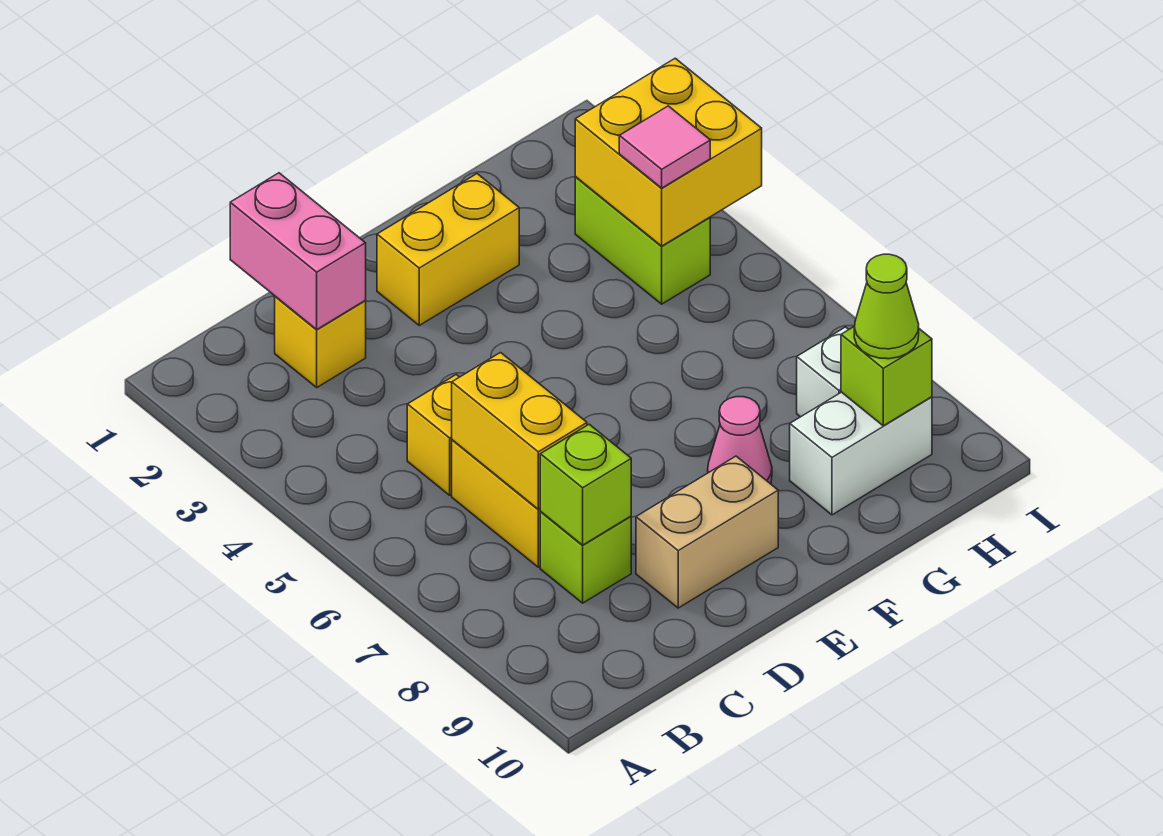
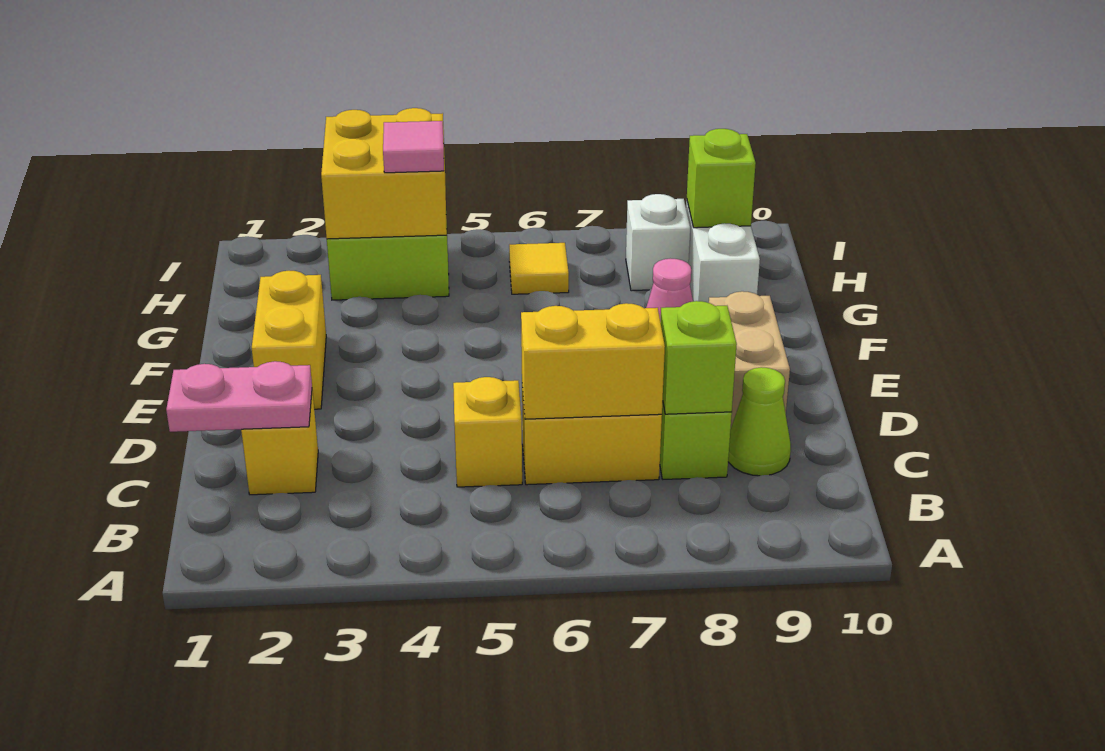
pink brick C1:C2 level 2 -> pink plate C1:C2 level 2
none -> yellow tile H6 level 1
lime cone H9 level 3 -> lime cone C9 level 1

